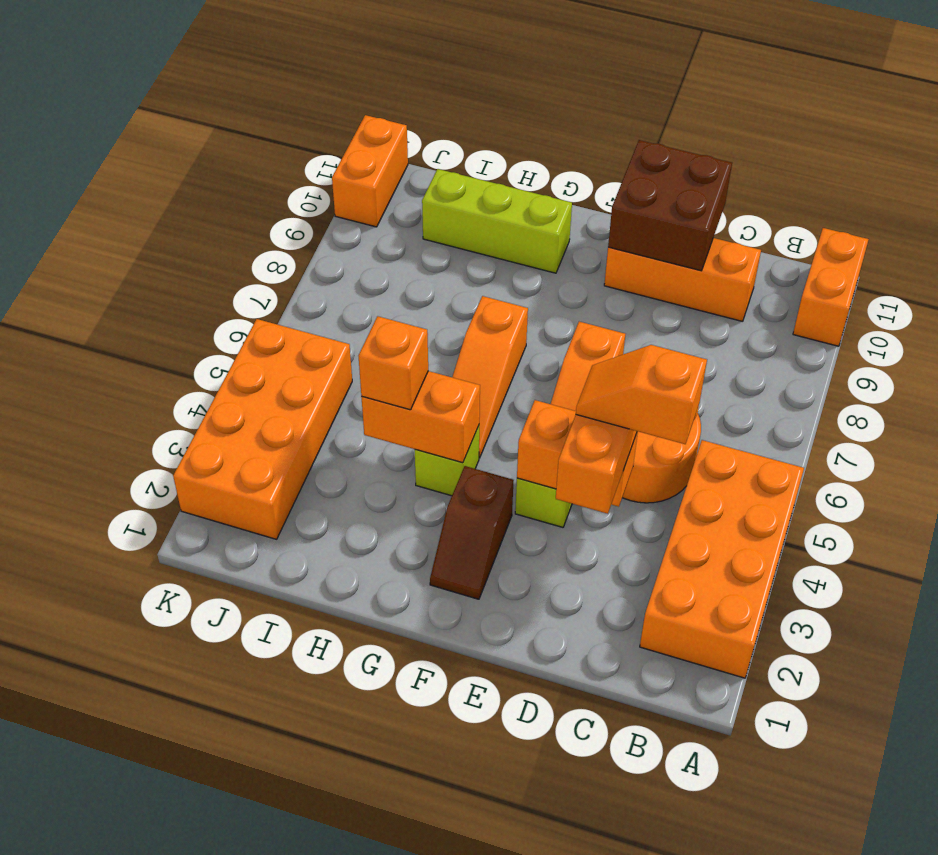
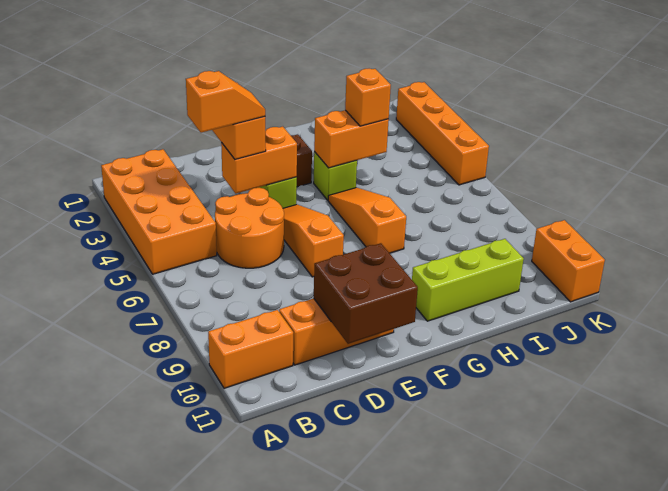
orange brick A10:A11 level 1 -> orange brick A10:B10 level 1
orange brick J2:K5 level 1 -> orange brick K2:K5 level 1

